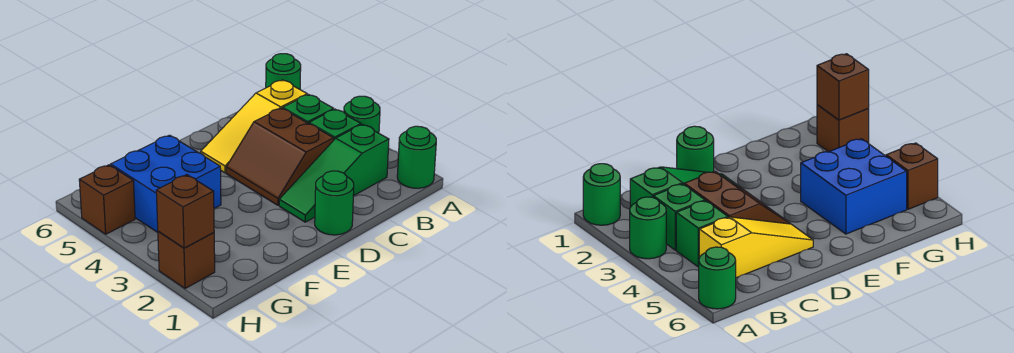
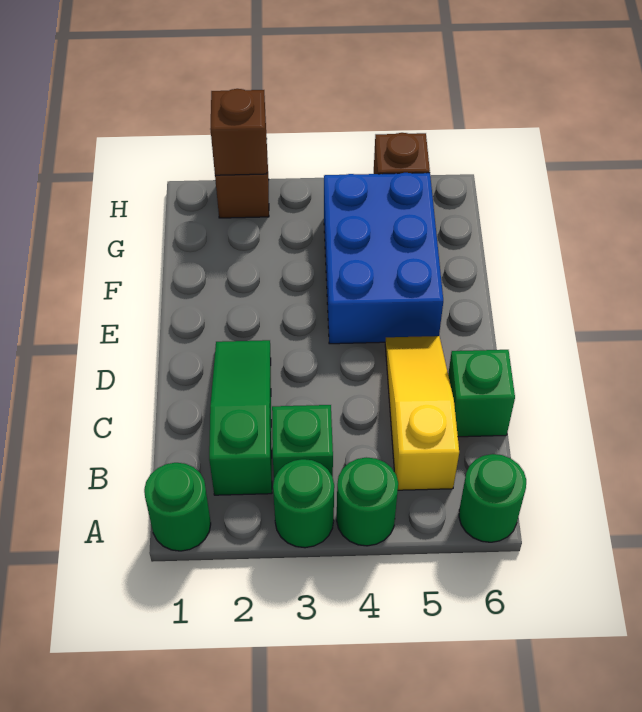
green brick B4 level 1 -> green brick C6 level 1
brown slope C3:D4 level 1 top C -> none
green round brick D1 level 1 -> green round brick A4 level 1
blue brick F4:G5 level 1 -> blue brick E4:G5 level 1

